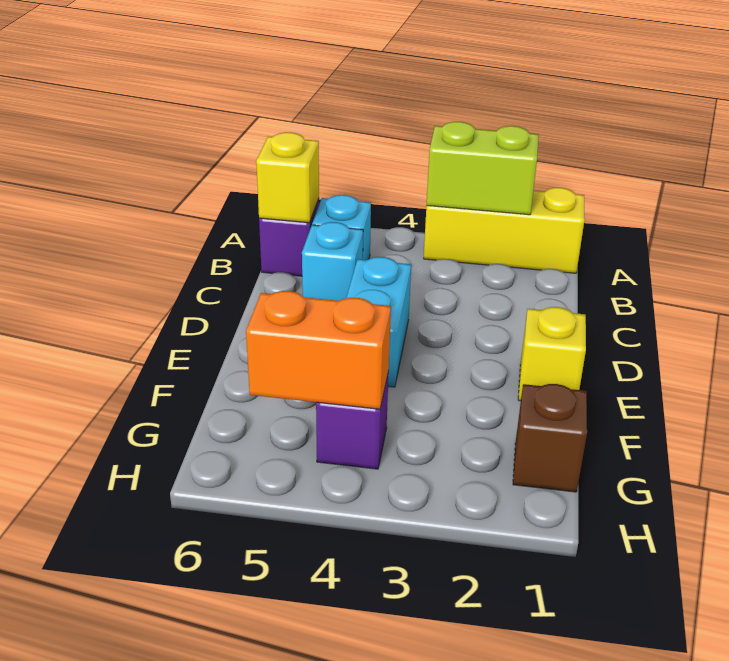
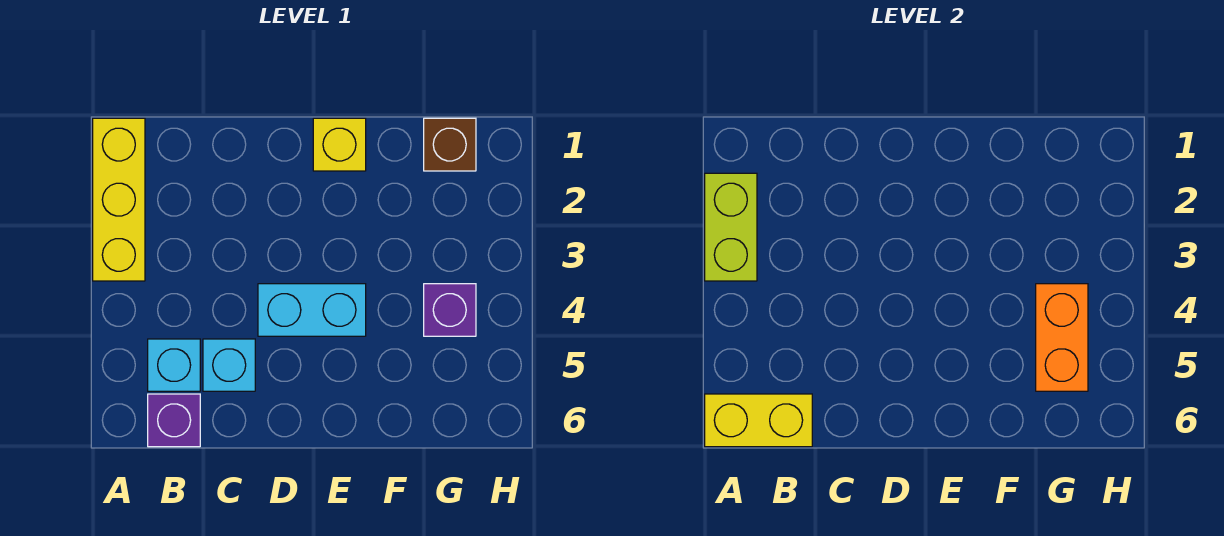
yellow brick B6 level 2 -> yellow brick A6:B6 level 2

